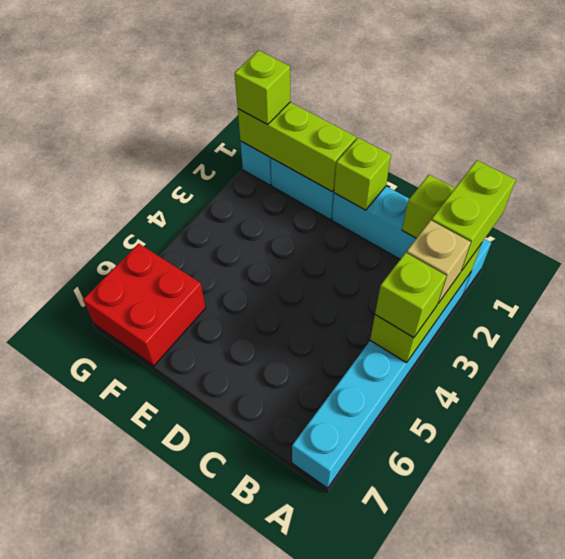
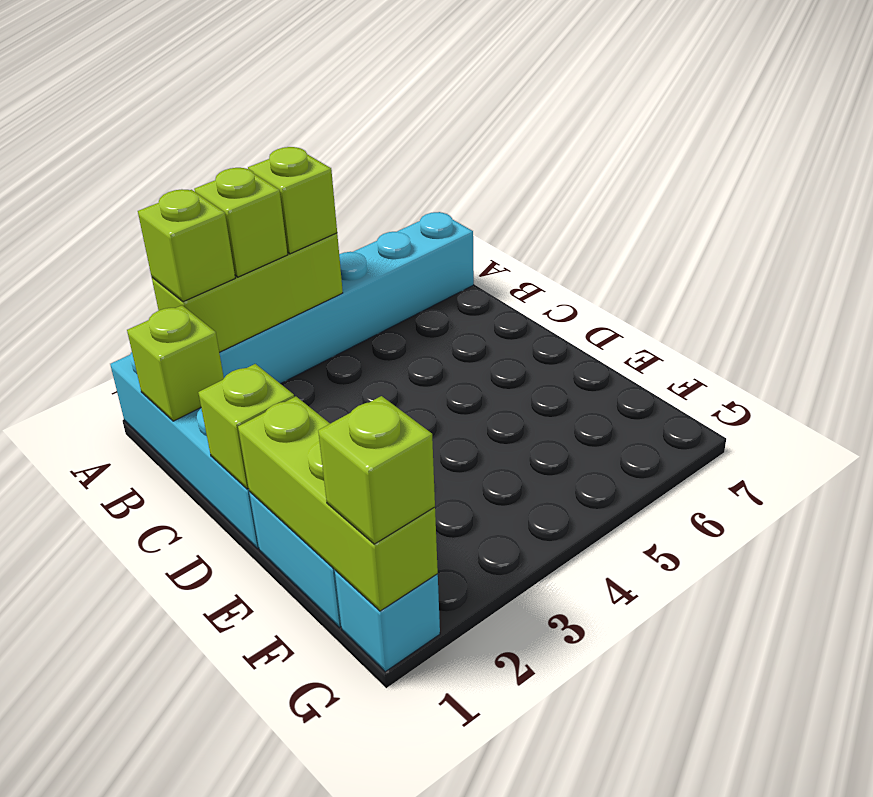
lime brick A1:A2 level 3 -> lime brick A2 level 3
tan brick A3 level 3 -> lime brick A3 level 3
red brick F6:G7 level 1 -> none

